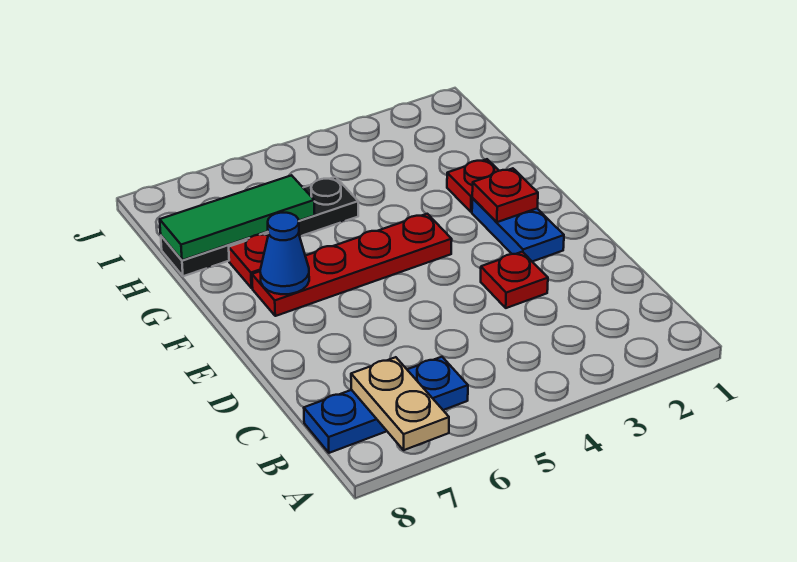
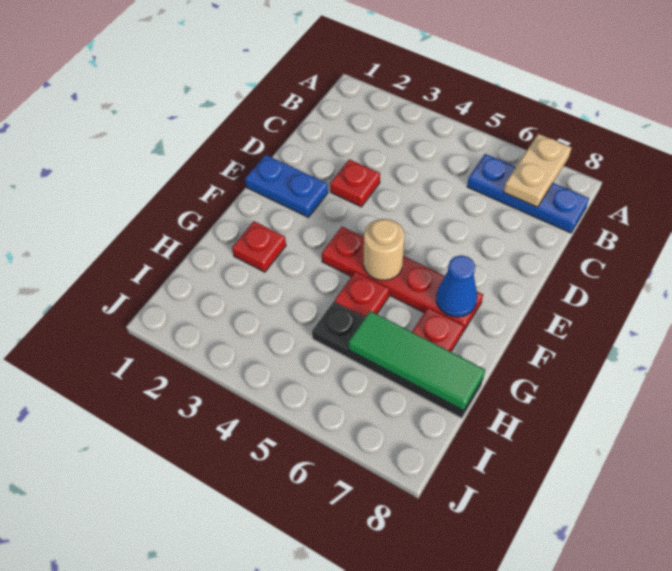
blue plate E2:F2 level 1 -> blue plate E1:E2 level 1
red plate F2 level 2 -> red plate G5 level 1
none -> tan round brick F5 level 2

